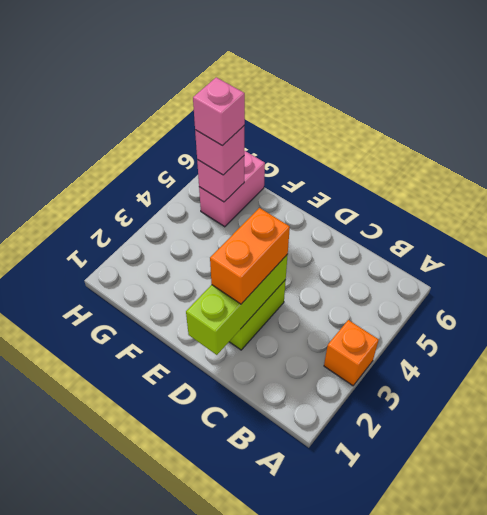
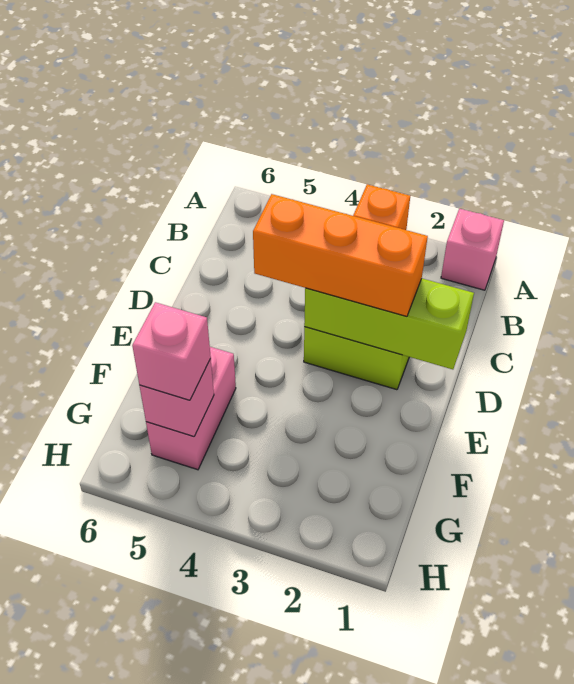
orange brick D2:D3 level 3 -> orange brick D2:D4 level 3
pink brick G5:G6 level 1 -> pink brick F5:G5 level 1
pink brick G5 level 4 -> pink brick A1 level 1

